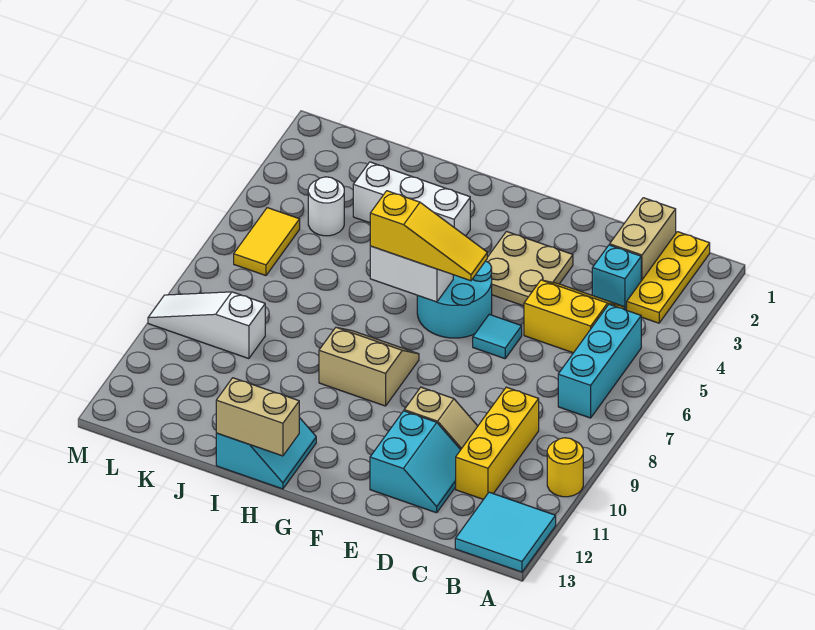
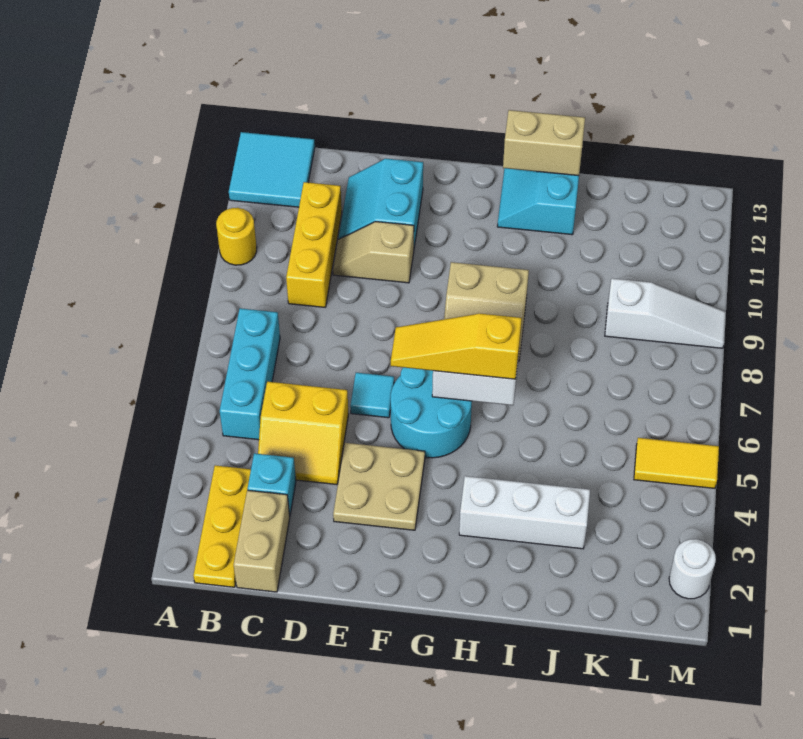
white round brick K4 level 1 -> white round brick M2 level 1
yellow tile L5:L6 level 1 -> yellow tile L5:M5 level 1

